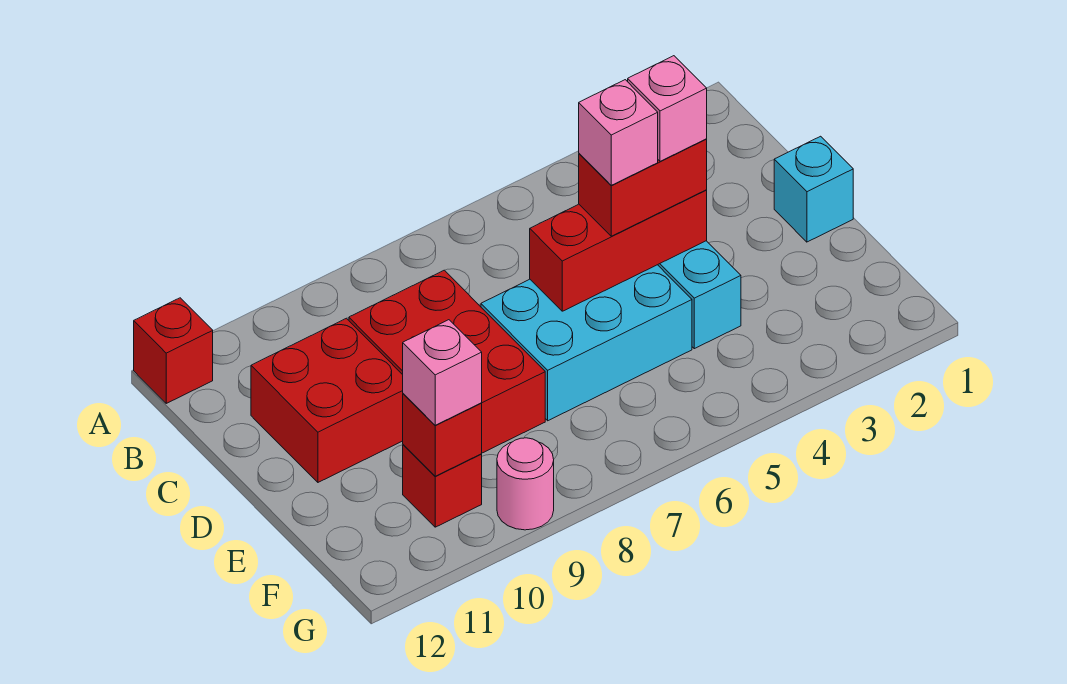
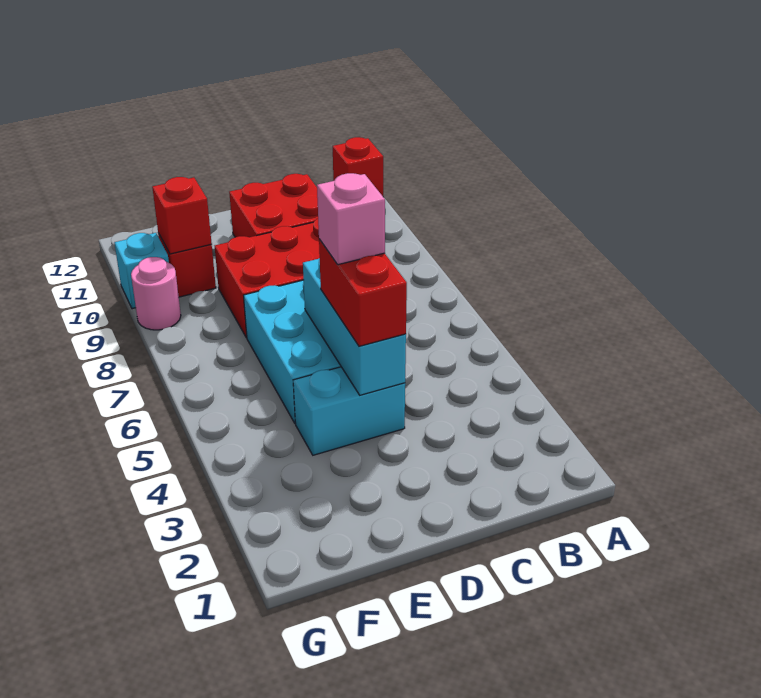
cyan brick D1 level 1 -> cyan brick G10 level 1
red brick D4:D6 level 2 -> cyan brick D4:D6 level 2
pink brick D4 level 4 -> none
pink brick F10 level 3 -> none

